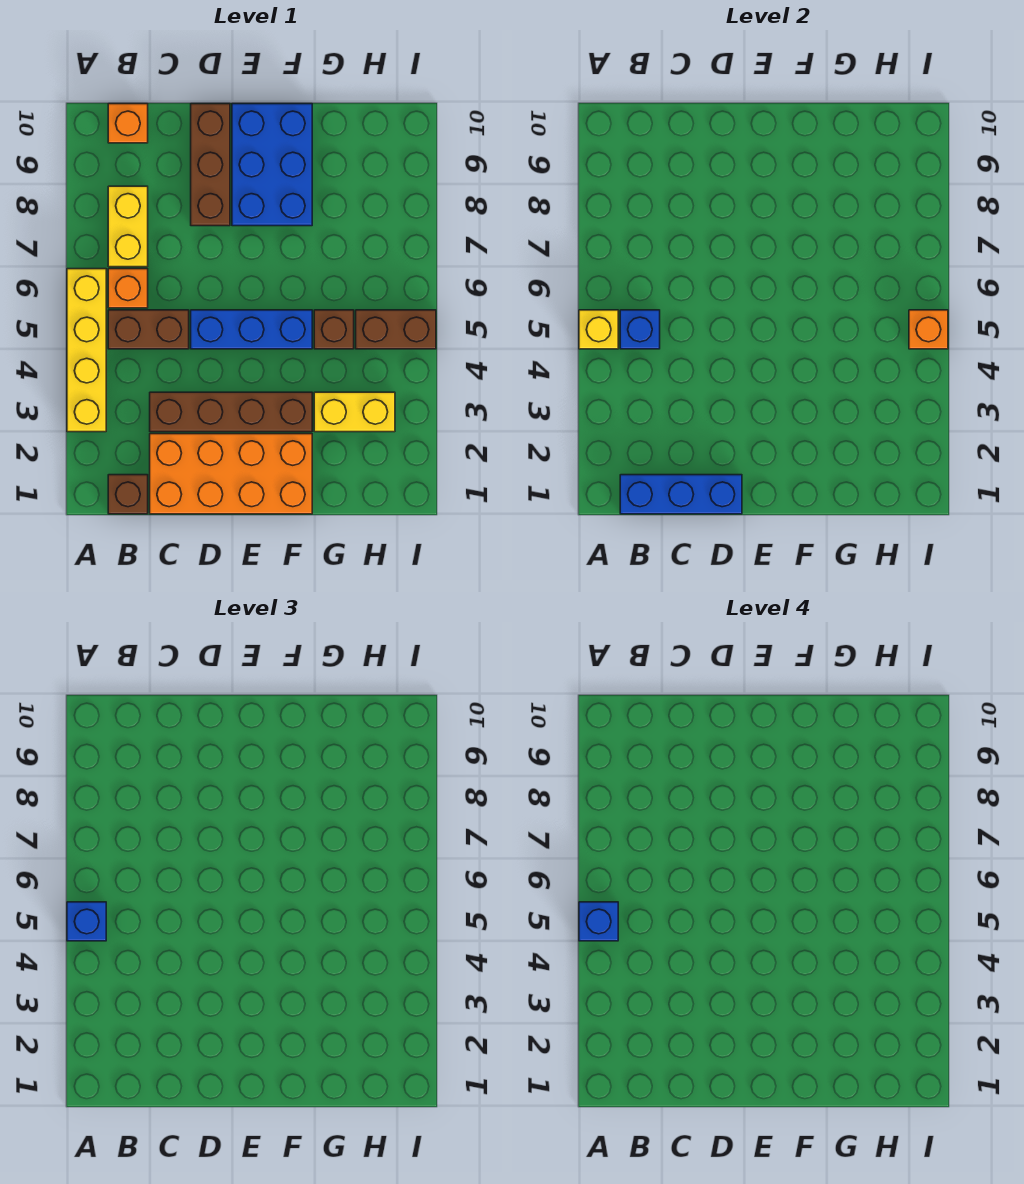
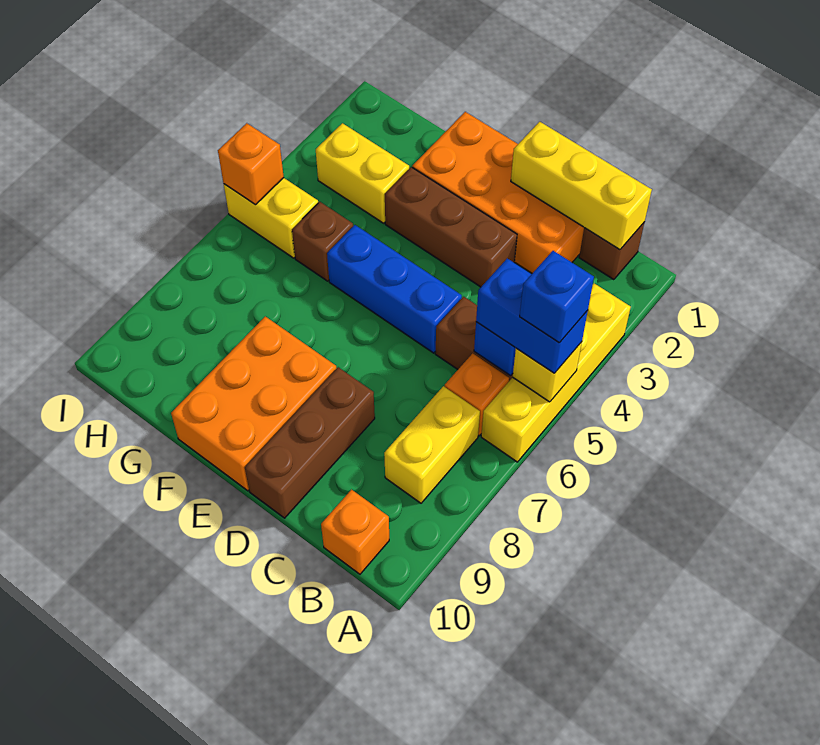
blue brick A5 level 3 -> blue brick A5:B5 level 3
blue brick B1:D1 level 2 -> yellow brick B1:D1 level 2
brown brick C3:F3 level 1 -> brown brick D3:F3 level 1
blue brick E8:F10 level 1 -> orange brick E8:F10 level 1
brown brick H5:I5 level 1 -> yellow brick H5:I5 level 1

